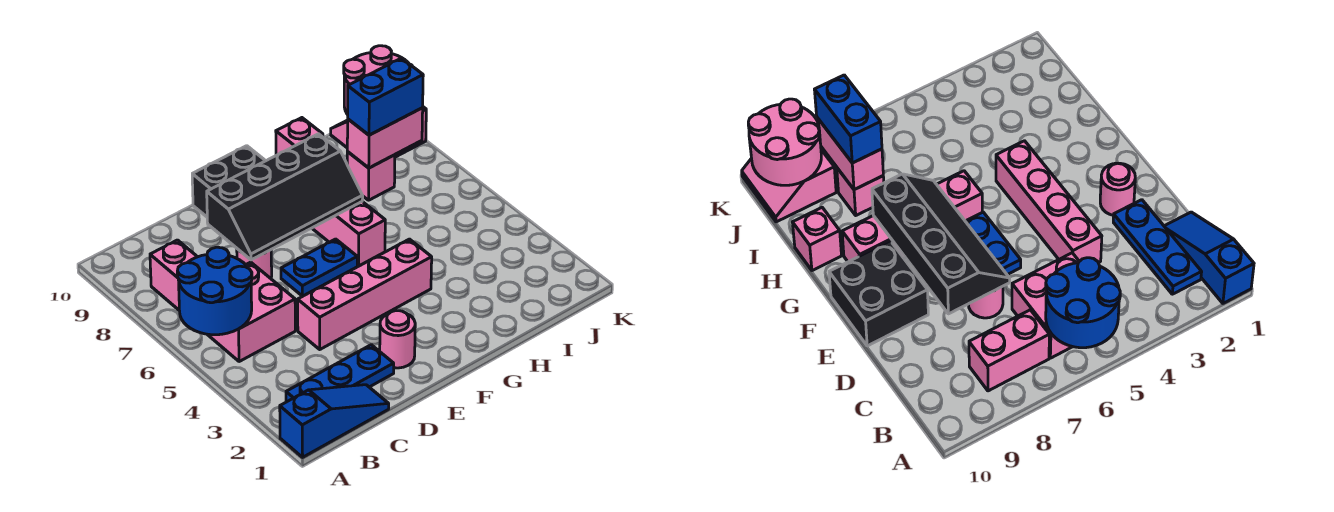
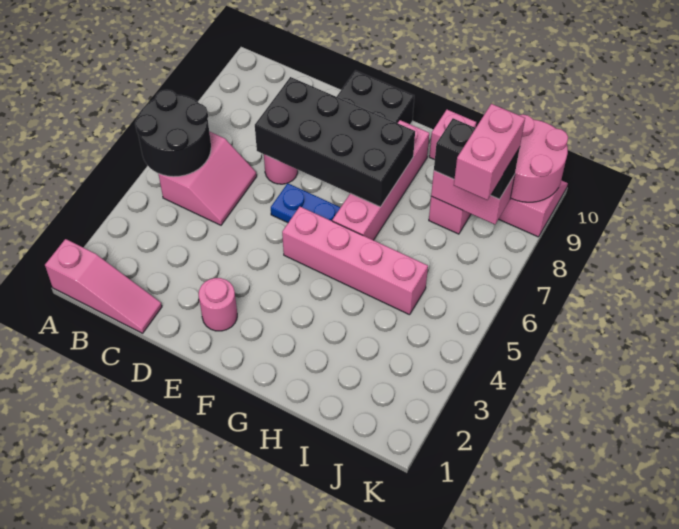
blue slope A1:C1 level 1 top A -> pink slope A1:C1 level 1 top A
blue round brick A5:B6 level 2 -> black round brick A5:B6 level 2
blue plate B2:D2 level 1 -> none
pink brick B5:C6 level 1 -> pink slope B5:C6 level 1 top B
pink brick B7:B8 level 1 -> pink brick J7:J8 level 4
pink brick D4:G4 level 1 -> pink brick F5:I5 level 1
black slope D7:G8 level 2 top 8 -> black brick D7:G8 level 2
blue brick I8:J8 level 3 -> black brick I8:J8 level 3

